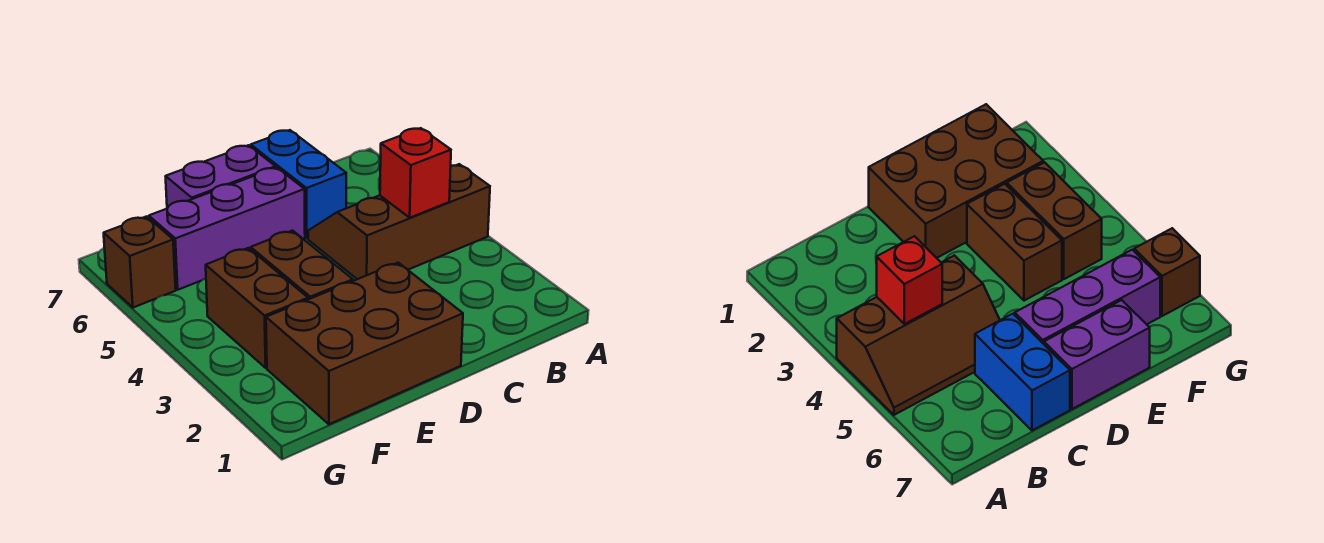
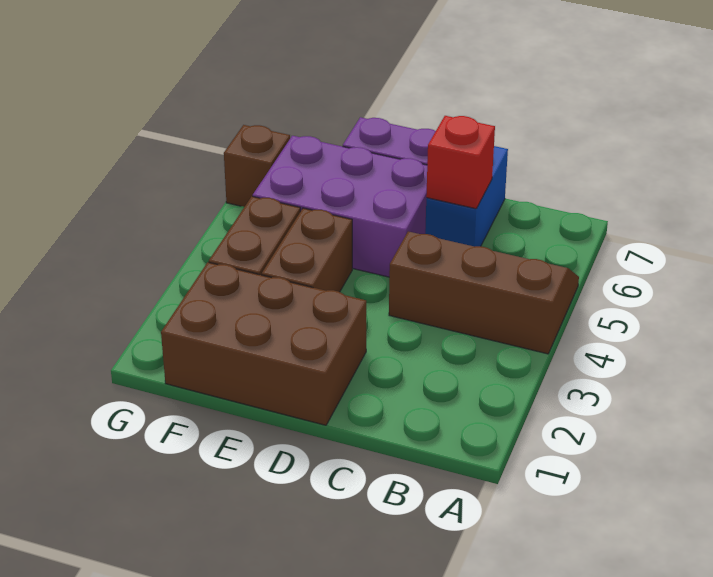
red brick B4 level 2 -> red brick C6 level 2
purple brick D6:F6 level 1 -> purple brick D5:F6 level 1

